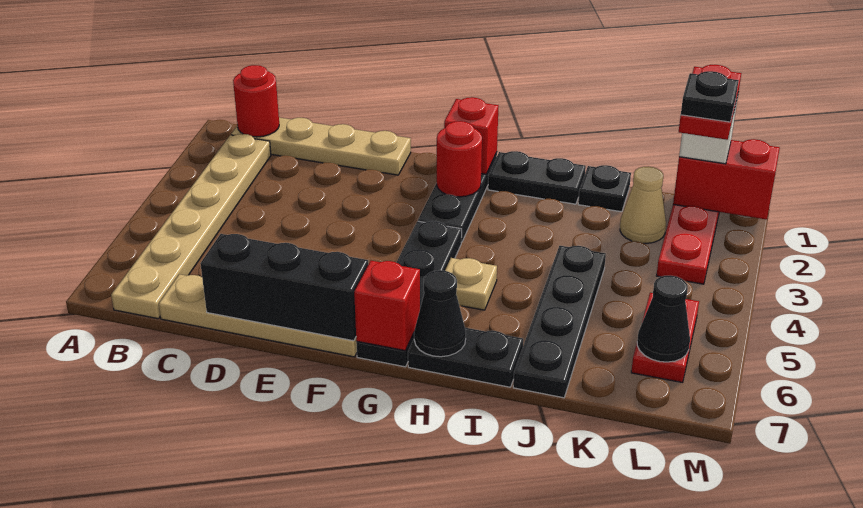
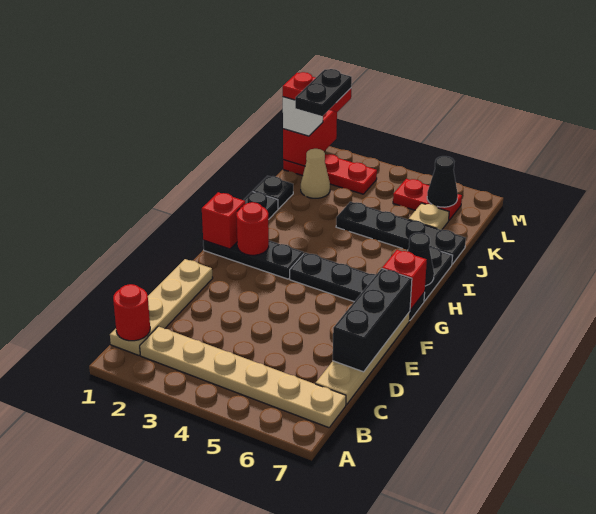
tan plate H5 level 1 -> tan plate K6 level 1
black plate L2 level 5 -> black plate K2:L2 level 5

